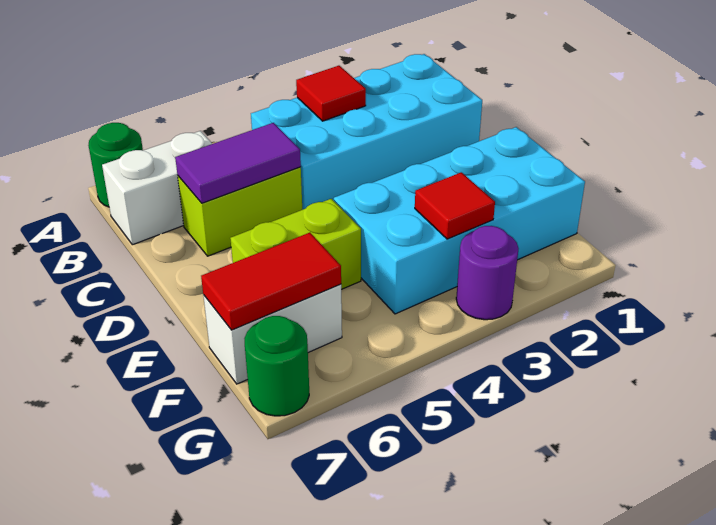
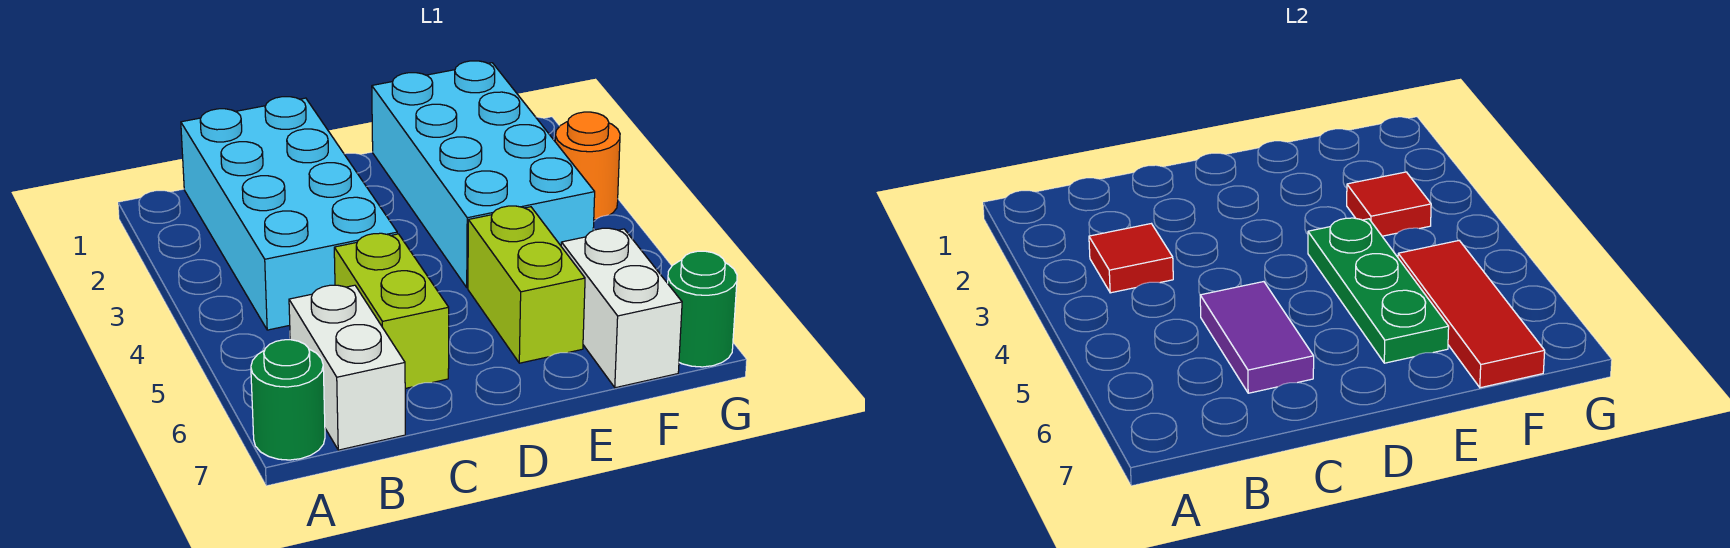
none -> green plate E4:E6 level 2
red tile F6:F7 level 2 -> red tile F5:F7 level 2
purple round brick G3 level 1 -> orange round brick G3 level 1

